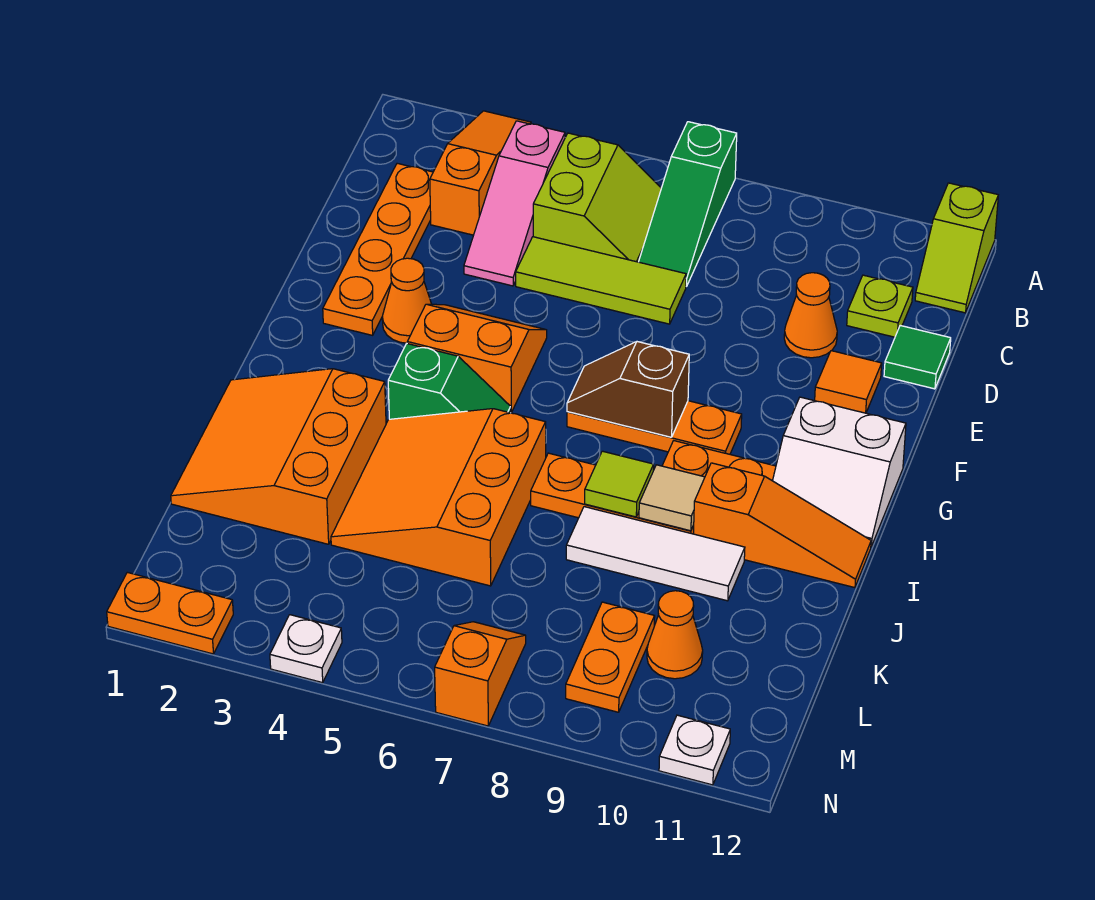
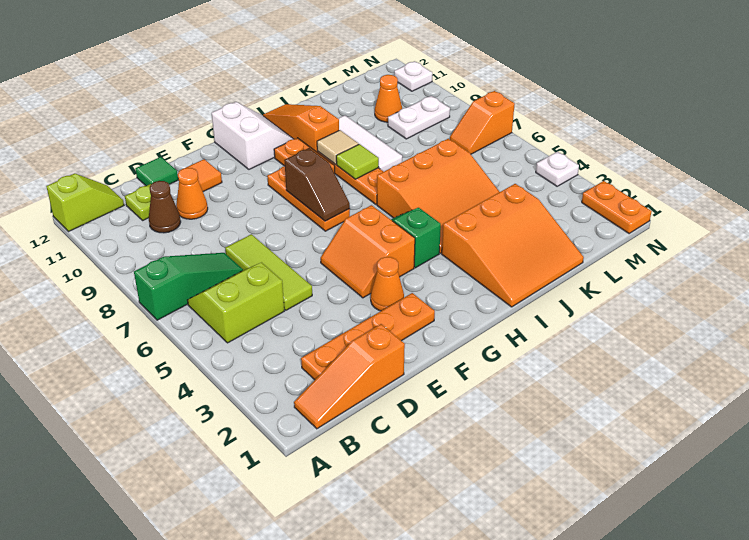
orange slope A3:C3 level 1 top C -> orange slope B1:D1 level 1 top D
pink slope B4:D4 level 1 top B -> none
none -> brown cone C10 level 1
orange plate L9:M9 level 1 -> white plate L9:M9 level 1

